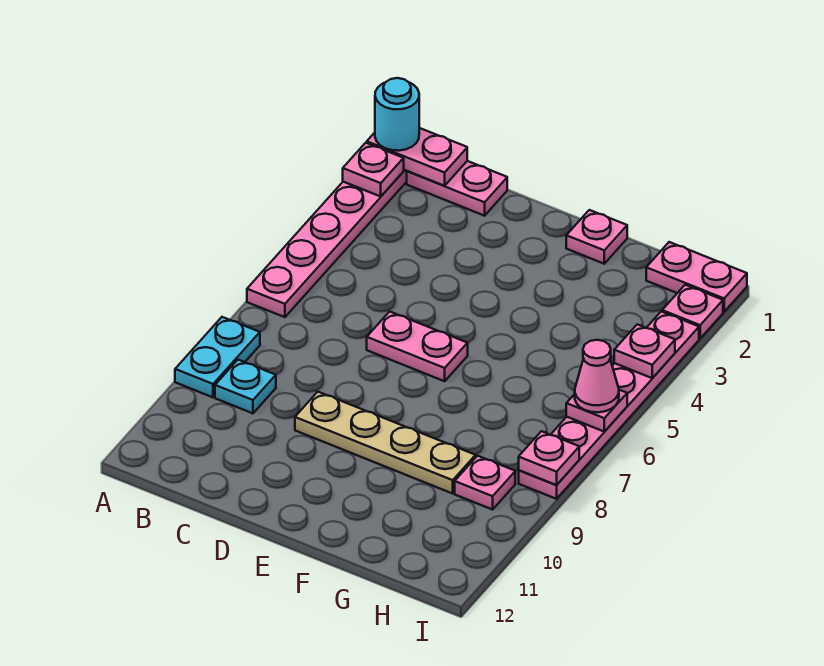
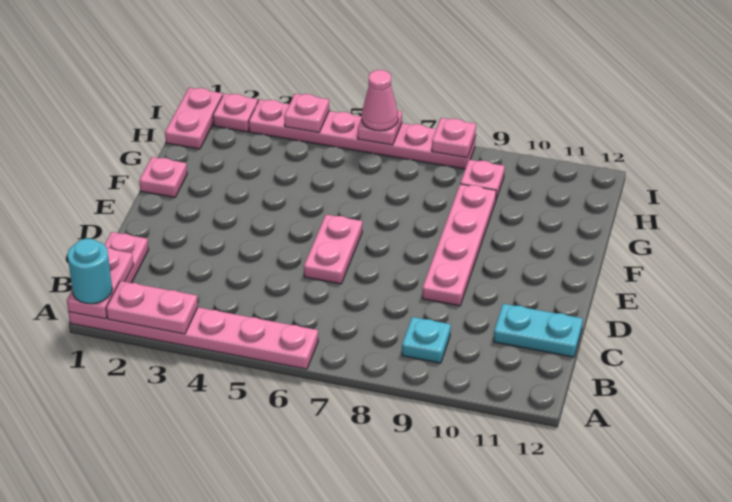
pink plate A2 level 2 -> pink plate A2:A3 level 2
cyan plate A8:A9 level 1 -> cyan plate C11:C12 level 1
tan plate D9:G9 level 1 -> pink plate D9:G9 level 1

